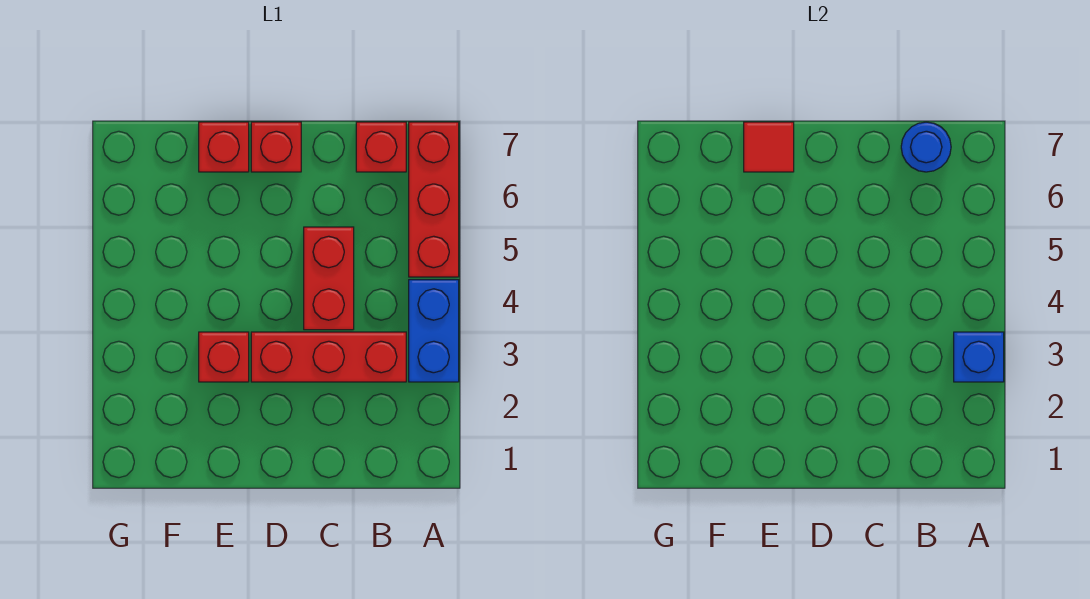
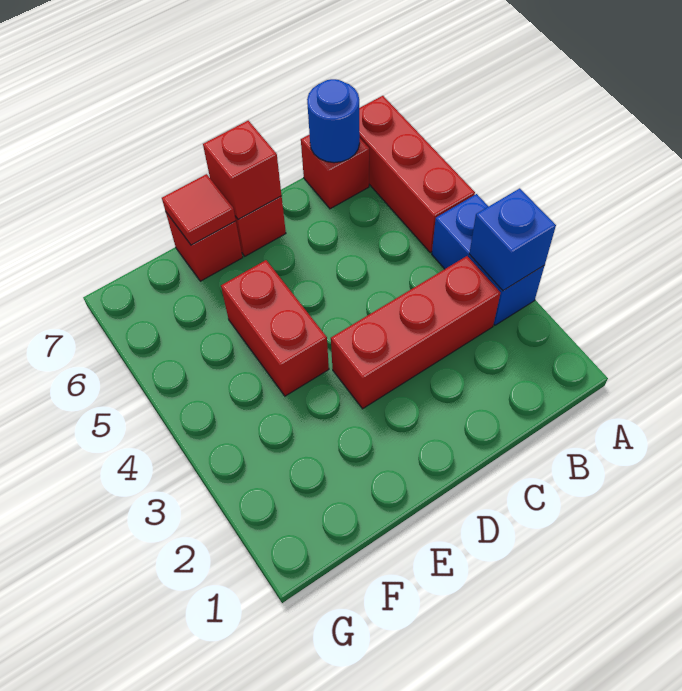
red brick C4:C5 level 1 -> red brick E4:E5 level 1
red brick E3 level 1 -> red brick D7 level 2

